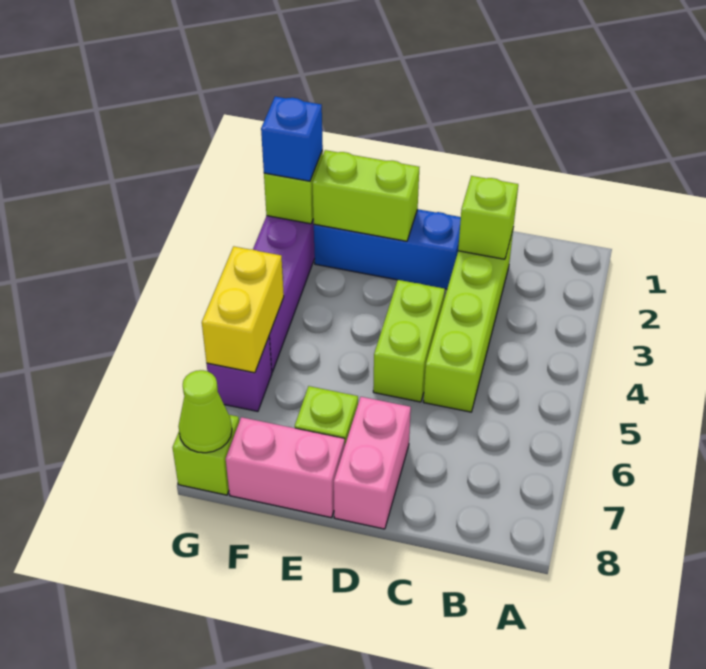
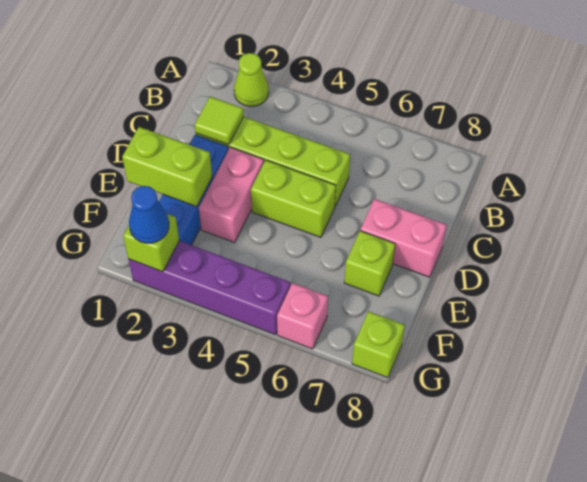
lime brick C2 level 2 -> lime tile C2 level 2
lime brick E2:F2 level 2 -> lime brick E1:E2 level 2
pink brick E8:F8 level 1 -> pink brick D3:E3 level 1
blue brick G2 level 3 -> blue cone G2 level 3
yellow brick G5:G6 level 2 -> none
purple brick G6 level 1 -> pink brick G6 level 1
lime cone G8 level 2 -> lime cone A2 level 1

